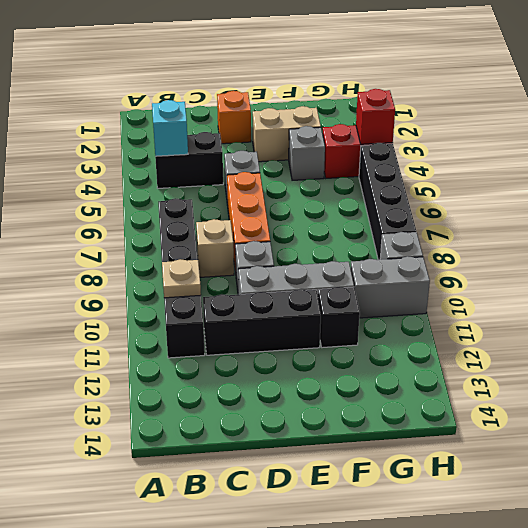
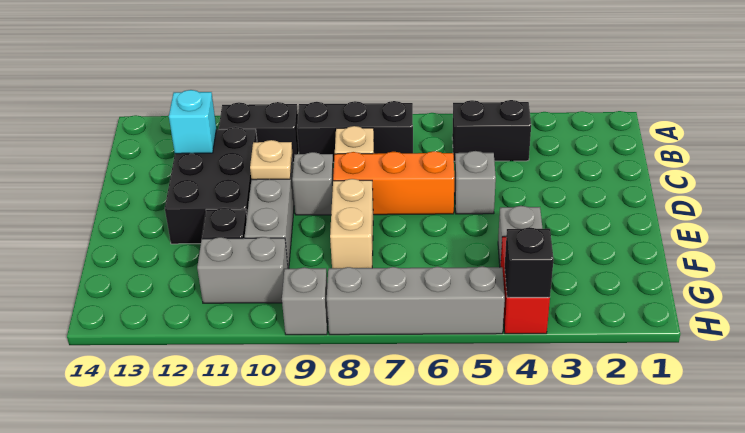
black brick B4:C4 level 1 -> black brick B4:B5 level 1
cyan brick B4 level 2 -> cyan brick C12 level 2
tan plate B10 level 2 -> tan plate D10 level 2
black brick C11:E11 level 1 -> black brick C11:E12 level 1
orange brick D2 level 1 -> none
tan brick E3:F3 level 1 -> tan brick E8:F8 level 1
grey brick G10:H10 level 1 -> grey brick G10:G11 level 1
red brick H4 level 2 -> black brick H4 level 2
black brick H5:H8 level 1 -> grey brick H5:H8 level 1

